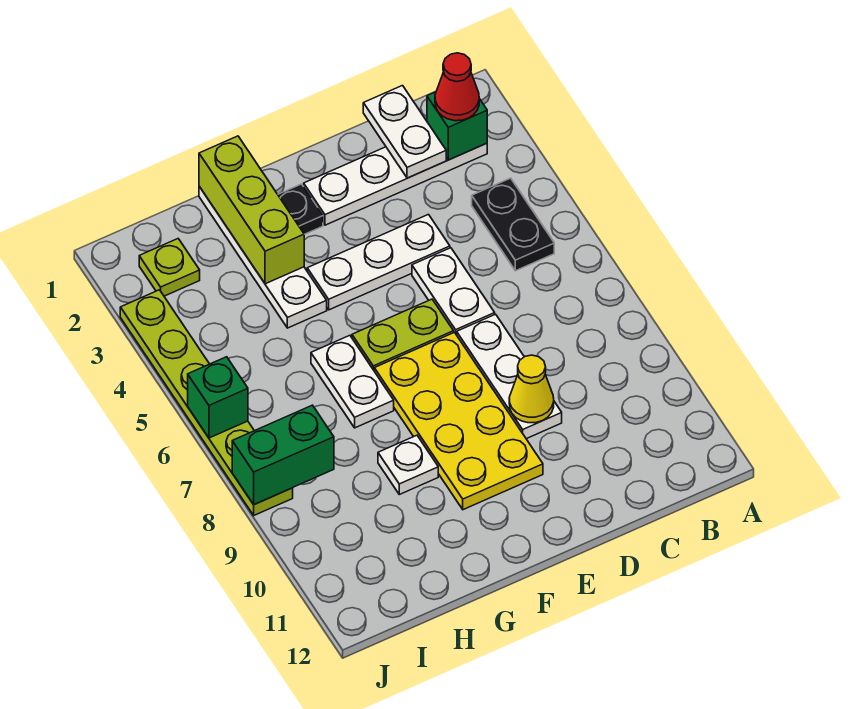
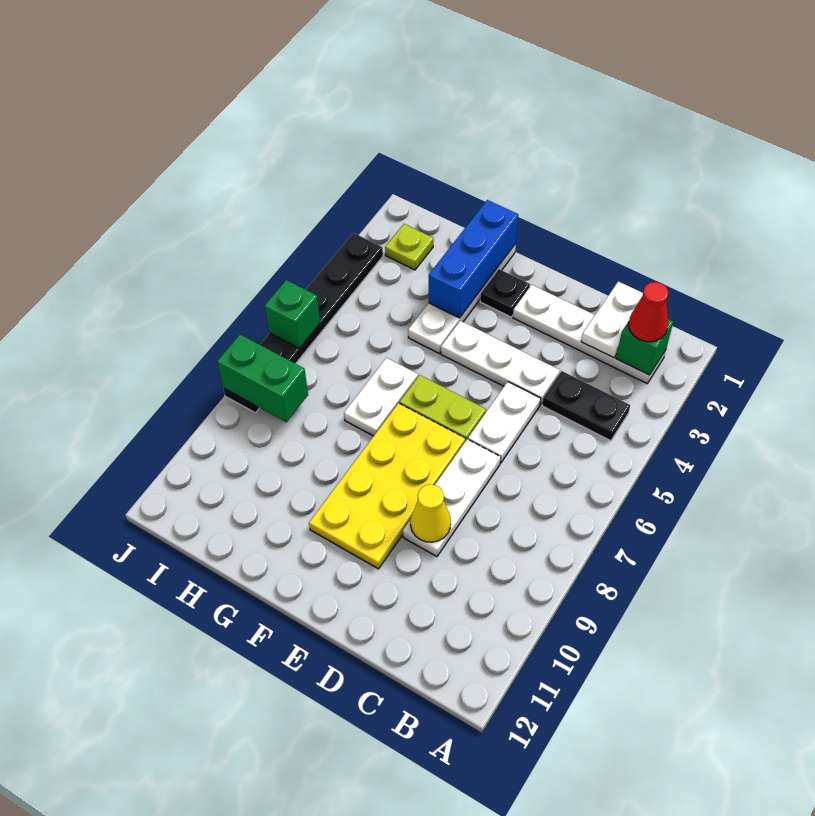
black plate B4:B5 level 1 -> black plate B4:C4 level 1
lime brick G1:G3 level 2 -> blue brick G1:G3 level 2
white plate G9 level 1 -> none
lime plate J3:J8 level 1 -> black plate J3:J8 level 1

